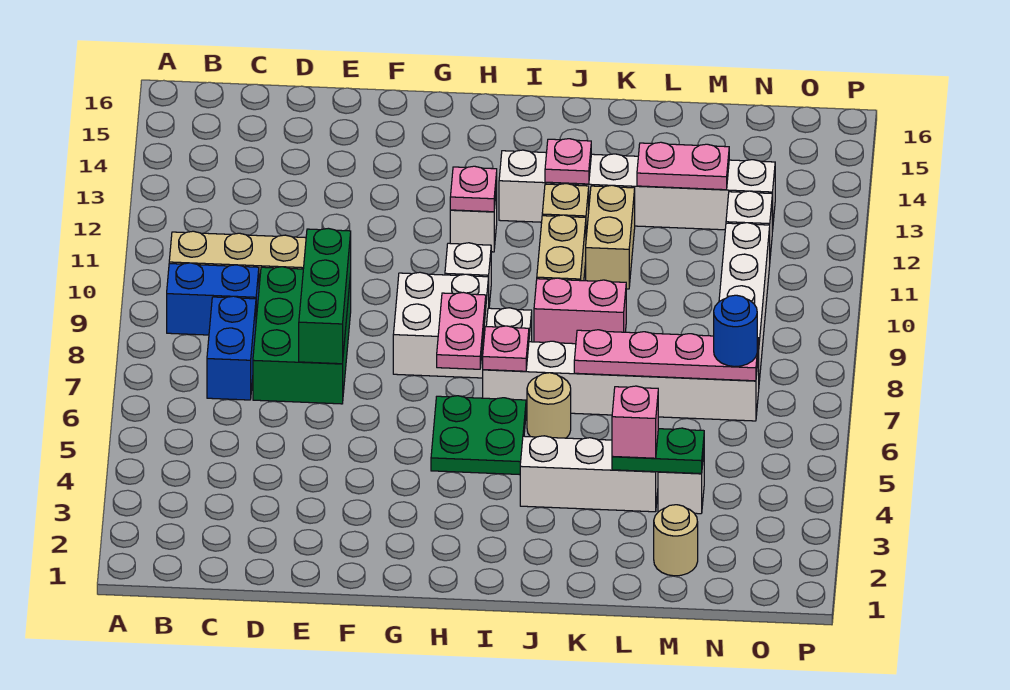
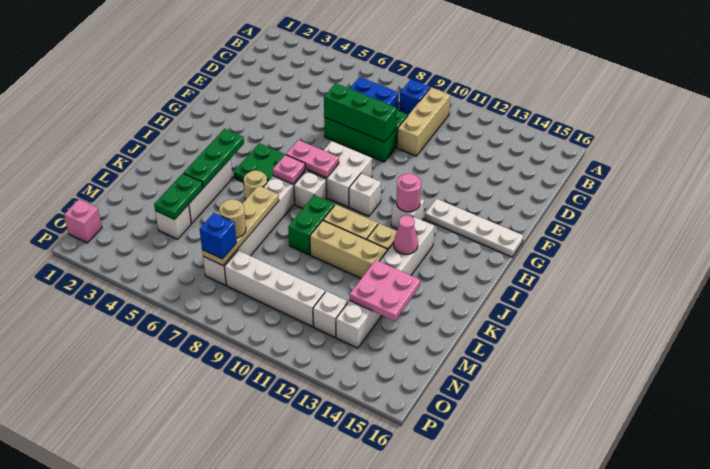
blue brick B9:C9 level 1 -> blue brick B9 level 1
none -> white plate G13:G16 level 1
pink plate H12 level 2 -> pink round brick H12 level 2
none -> green plate I4:K4 level 2
pink brick J9:K9 level 1 -> green brick J9:K9 level 1
pink plate J13 level 2 -> pink cone J13 level 2
pink plate K7:N7 level 2 -> tan plate K7:N7 level 2
tan brick K11:K12 level 1 -> tan brick K10:K12 level 1
pink brick L4 level 3 -> pink brick O1 level 1
pink plate L13:M13 level 2 -> pink plate L13:M14 level 2
tan round brick M2 level 1 -> tan round brick M7 level 3
blue round brick N7 level 3 -> blue brick N7 level 3

